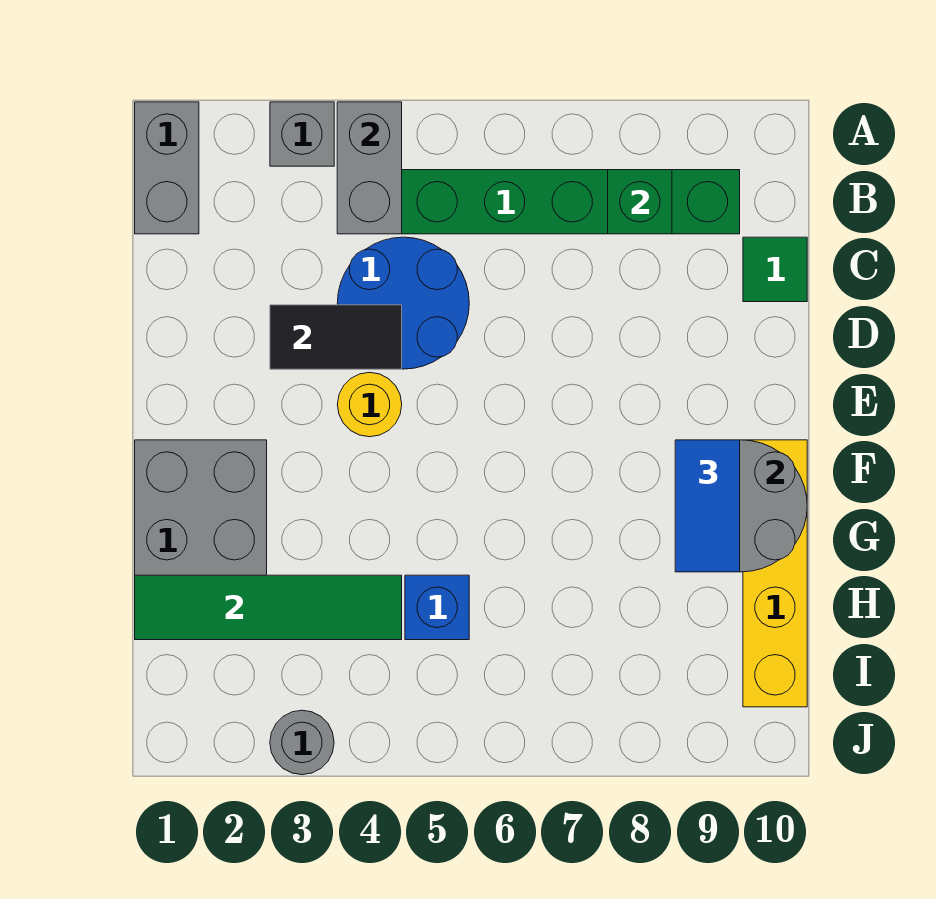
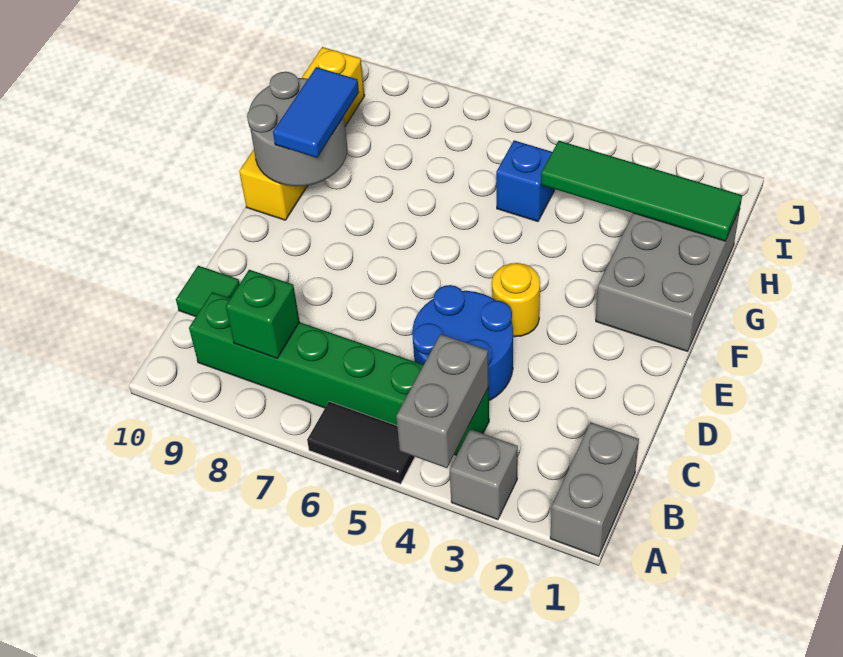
black tile D3:D4 level 2 -> black tile A5:A6 level 1
grey round brick J3 level 1 -> none

